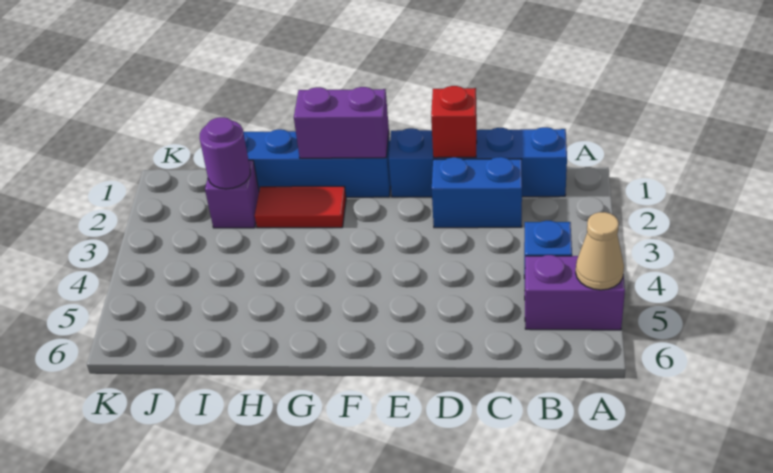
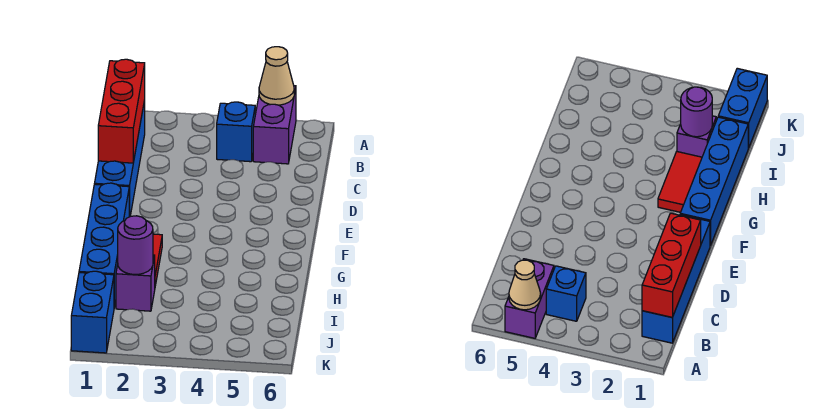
blue brick C2:D2 level 1 -> blue brick J1:K1 level 1
red brick D1 level 2 -> red brick B1:D1 level 2
purple brick F1:G1 level 2 -> none

